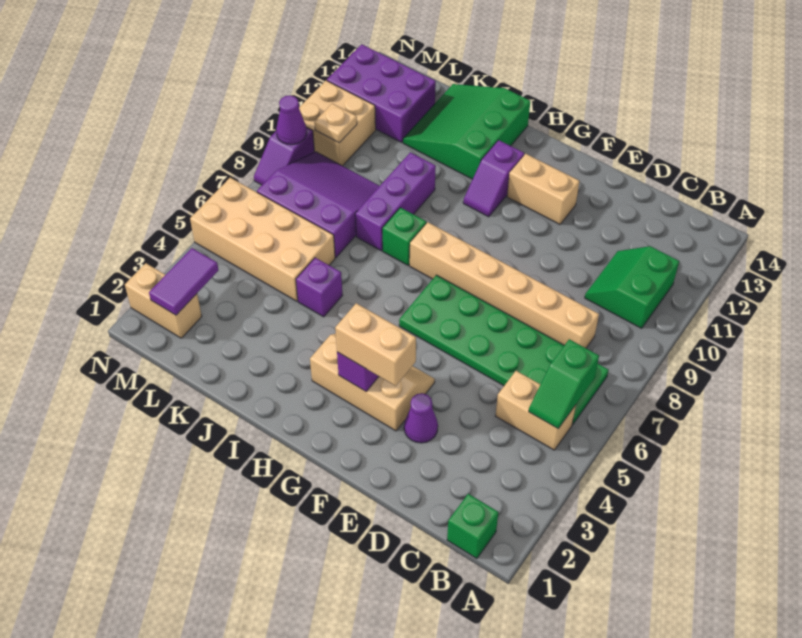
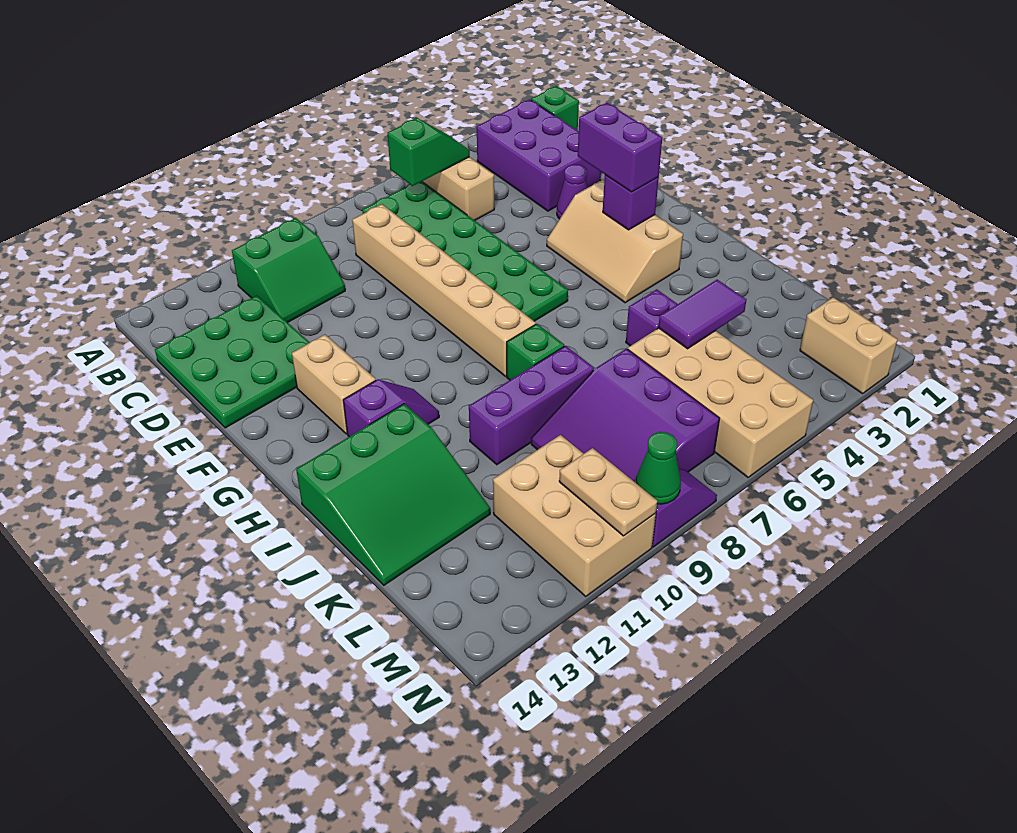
none -> green plate C12:E14 level 1
tan brick F3:G3 level 3 -> purple brick F3:G3 level 3
purple brick L12:N13 level 1 -> purple brick B2:D3 level 1
purple tile M2:M3 level 2 -> purple tile K4:K5 level 2
tan brick M10:N11 level 1 -> tan brick L10:N11 level 1
tan plate M10 level 2 -> tan plate M10:N10 level 2
purple cone N9 level 2 -> green cone N9 level 2

